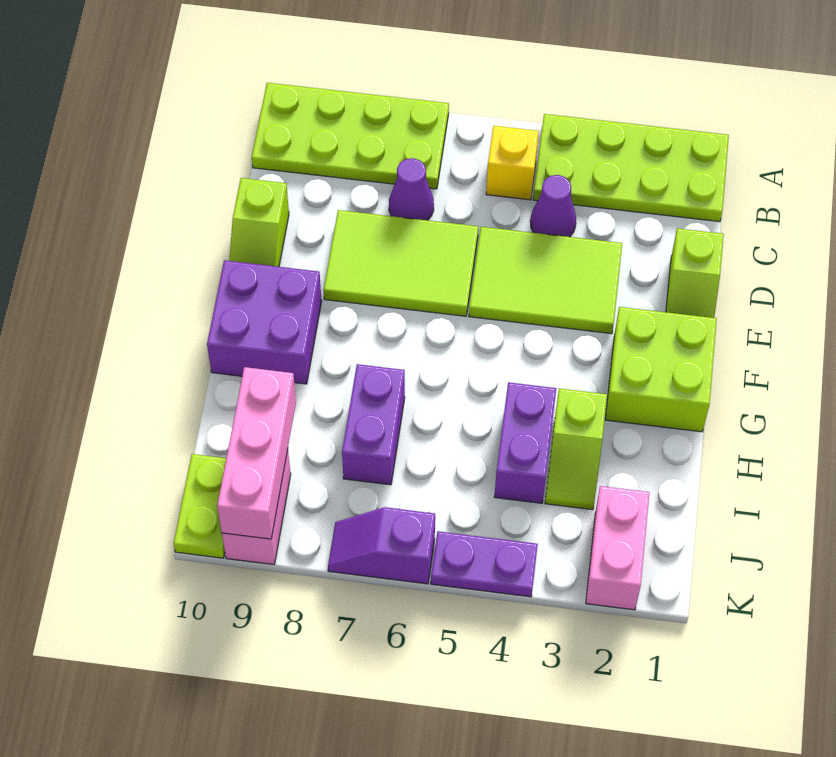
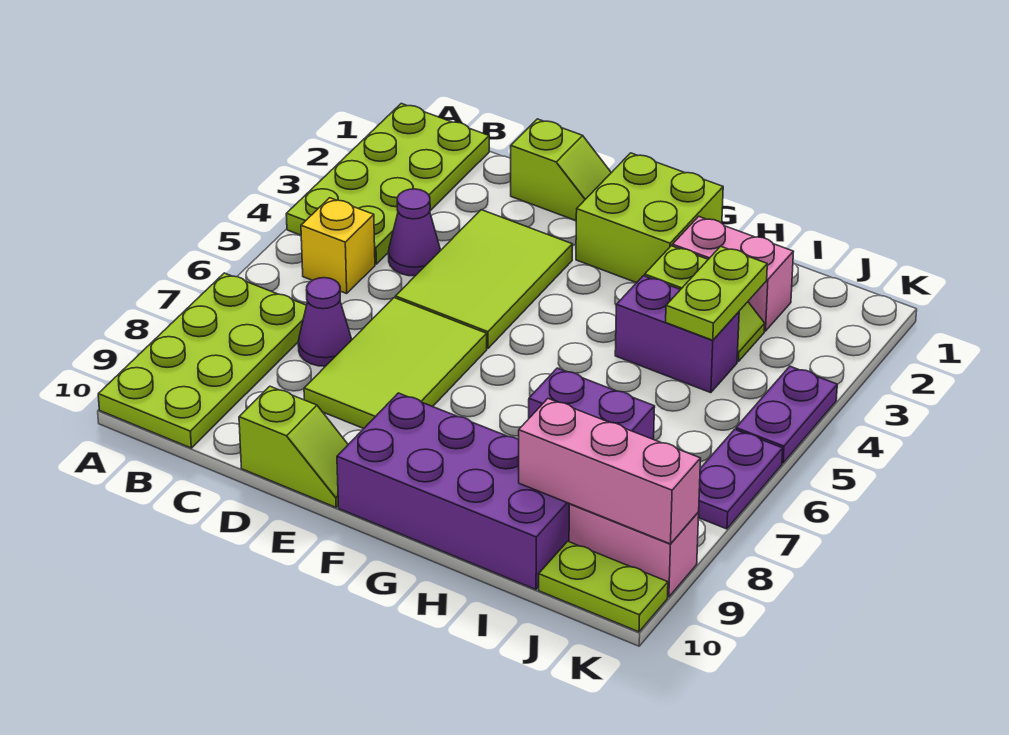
purple brick F9:G10 level 1 -> purple brick F9:I10 level 1
none -> lime plate I3:I4 level 2
pink brick J2:K2 level 1 -> pink brick H2:I2 level 1
purple slope K6:K7 level 1 top 6 -> purple plate K6:K7 level 1

